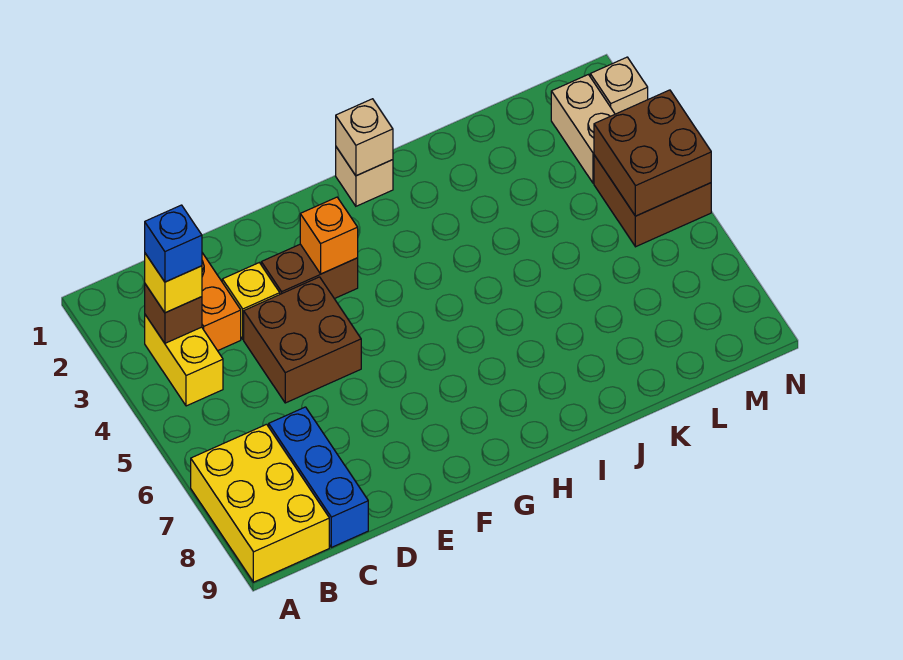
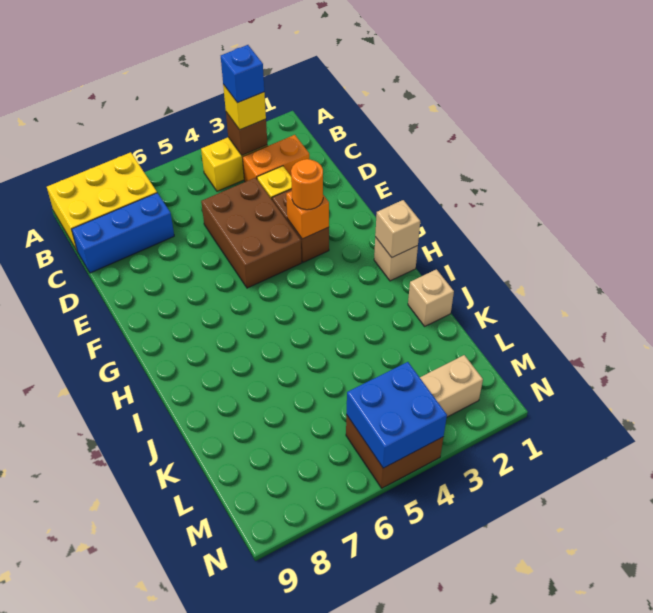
brown brick D4:E5 level 1 -> brown brick D4:F5 level 1
none -> orange round brick F3 level 3
brown brick M4:N5 level 2 -> blue brick M4:N5 level 2
tan brick N2 level 1 -> tan brick J1 level 1

